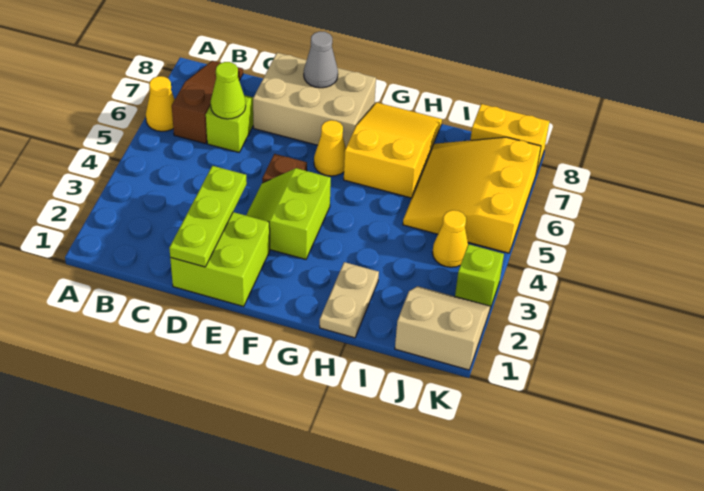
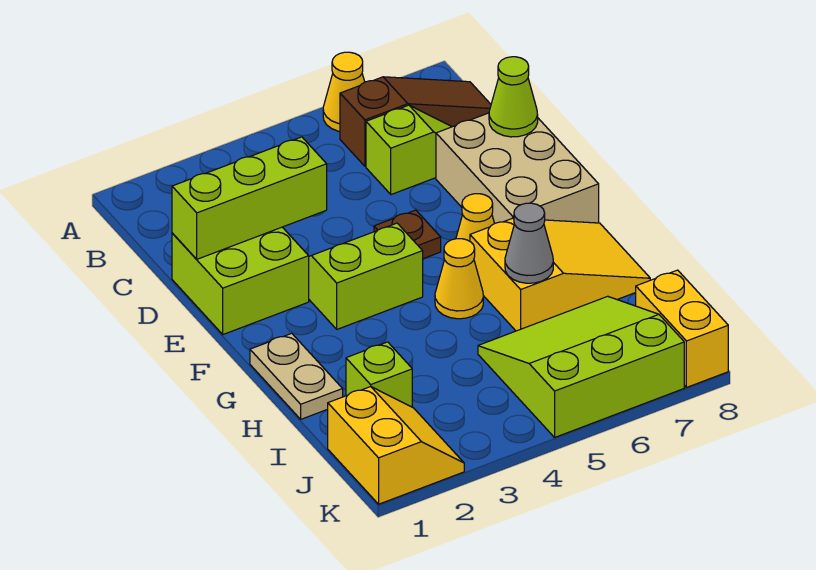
lime cone C6 level 2 -> lime cone D8 level 2
lime plate D1:D3 level 2 -> lime brick D1:D3 level 2
grey cone E8 level 2 -> grey cone H6 level 2
tan plate H1:H2 level 1 -> tan plate G1:H1 level 1
yellow slope I5:K7 level 1 top K -> lime slope I5:K7 level 1 top K
tan slope J1:K2 level 1 top 1 -> yellow slope J1:K2 level 1 top 1
yellow cone J4 level 1 -> yellow cone G5 level 1
lime brick K3 level 1 -> lime brick I2 level 1

